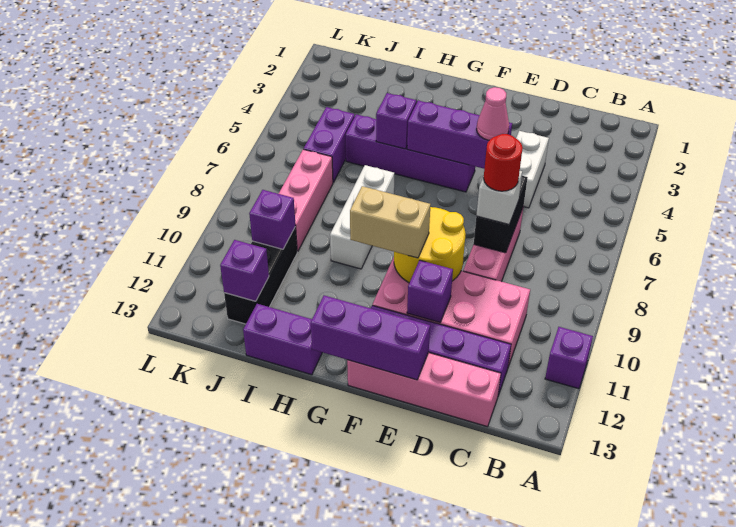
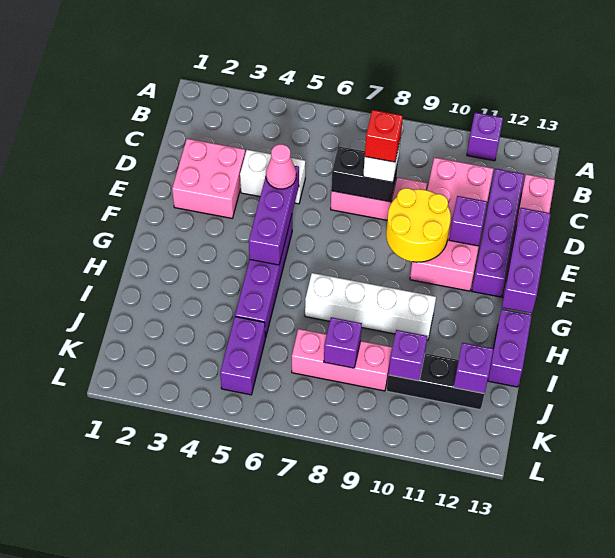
none -> pink brick D2:E3 level 1
red round brick D8 level 4 -> red brick D8 level 4
tan brick F10:G10 level 3 -> none
purple brick H5 level 2 -> purple brick J8 level 2
white brick H7:H9 level 1 -> white brick H7:H10 level 1
purple brick J5:J6 level 1 -> purple brick J5:K5 level 1

